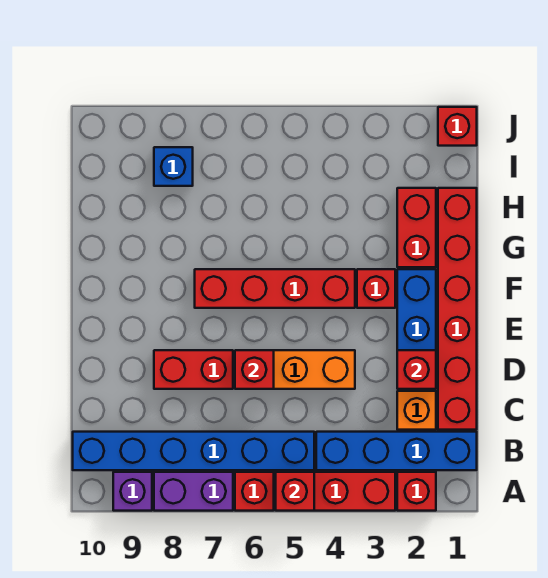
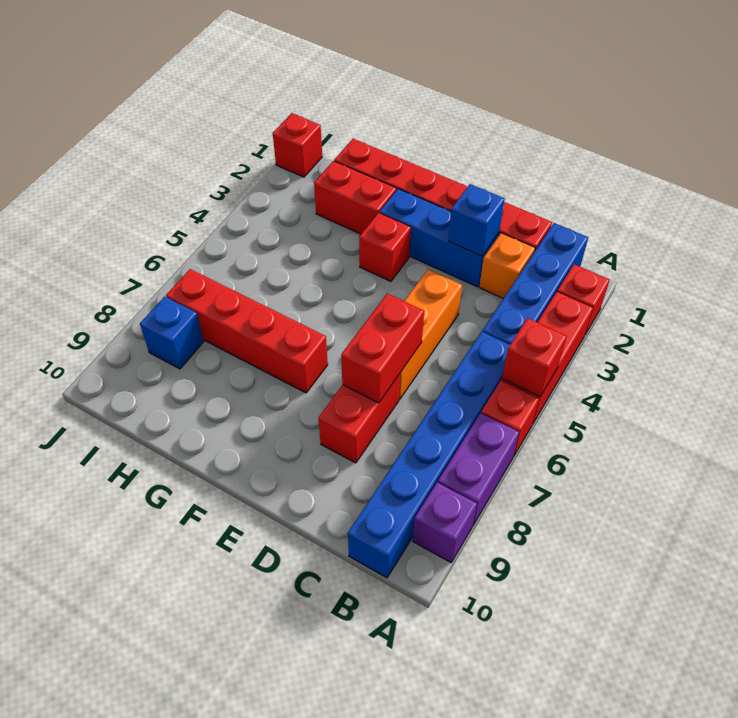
red brick D2 level 2 -> blue brick D2 level 2
red brick D6 level 2 -> red brick D6:D7 level 2
red brick F4:F7 level 1 -> red brick F7:I7 level 1

